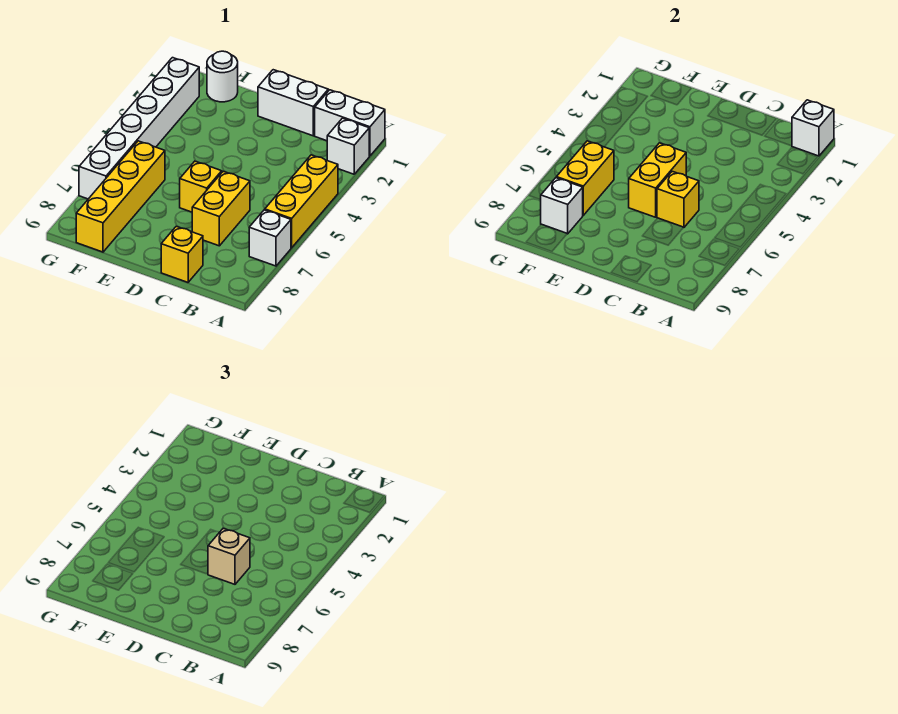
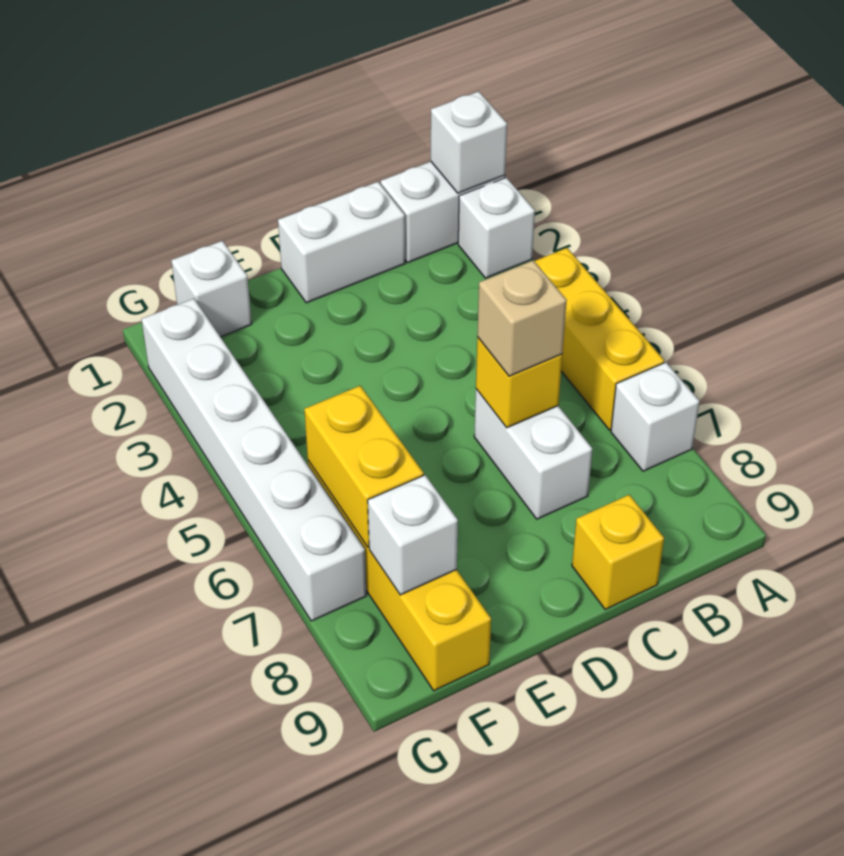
yellow brick C6:C7 level 1 -> white brick C6:C7 level 1
yellow brick D5:D6 level 2 -> none
yellow brick D6 level 1 -> none
white round brick F1 level 1 -> white brick F1 level 1

